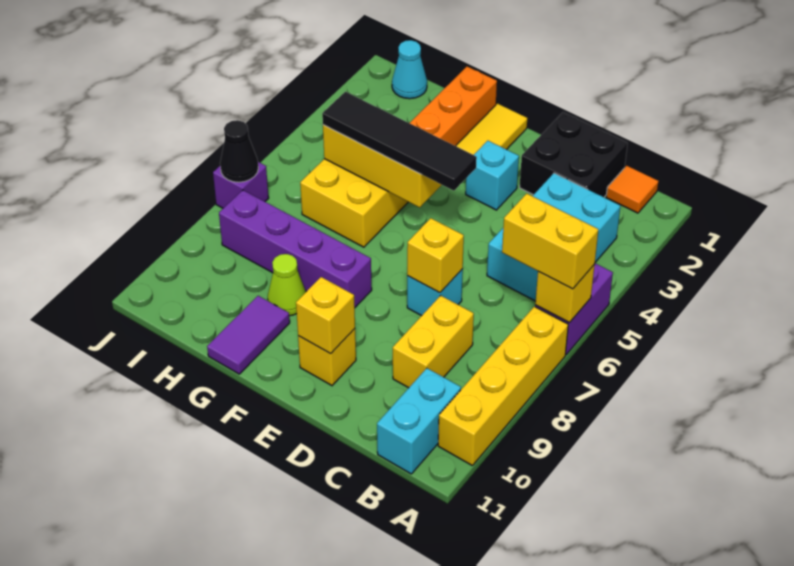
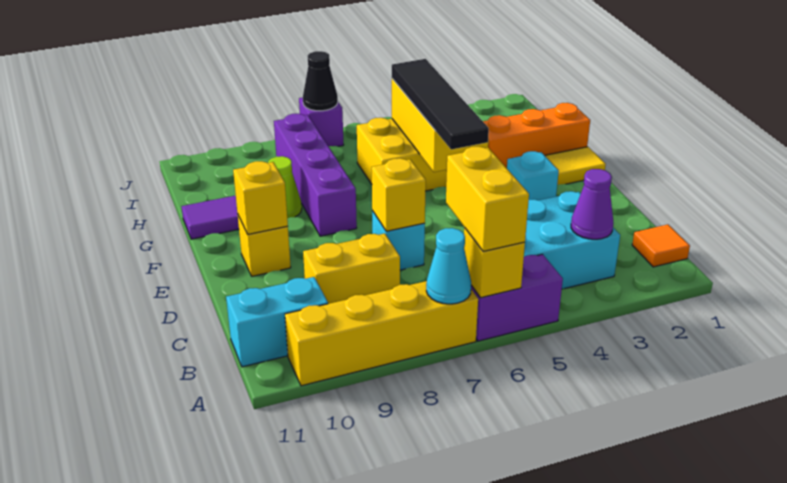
none -> purple cone B3 level 2
black brick C1:D2 level 1 -> none
cyan cone I1 level 1 -> cyan cone A7 level 2

